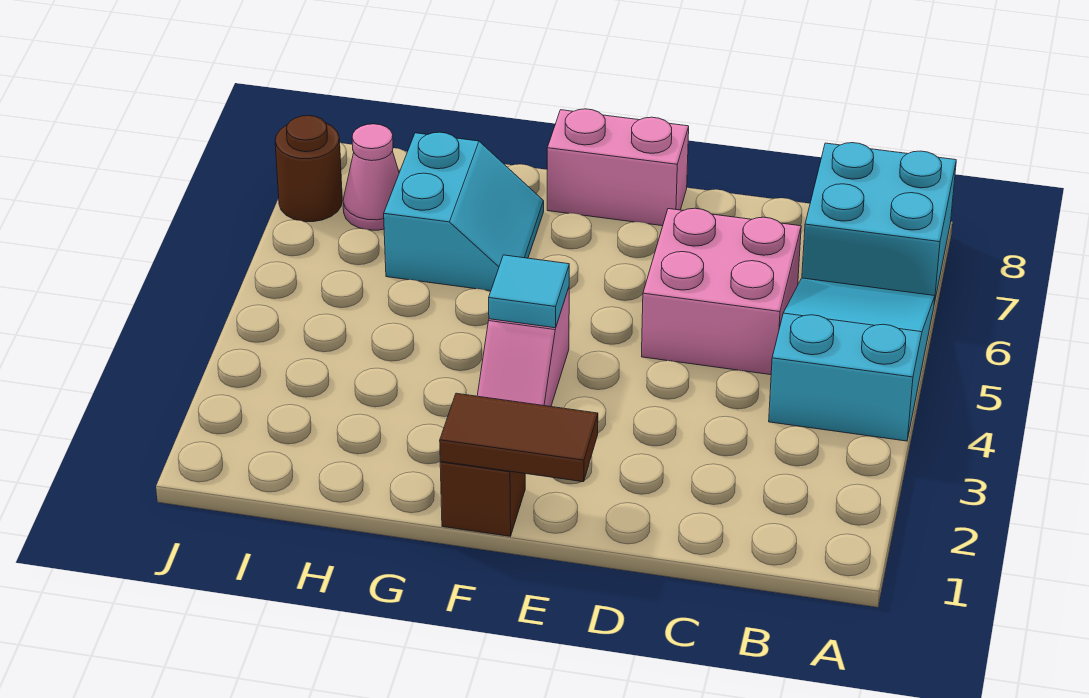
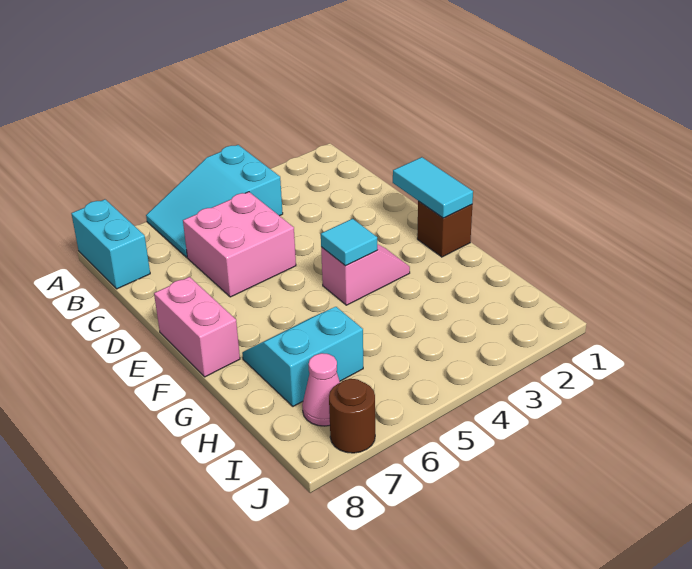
cyan brick A7:B8 level 1 -> cyan brick A8:B8 level 1
brown tile E1:F1 level 2 -> cyan tile E1:F1 level 2

